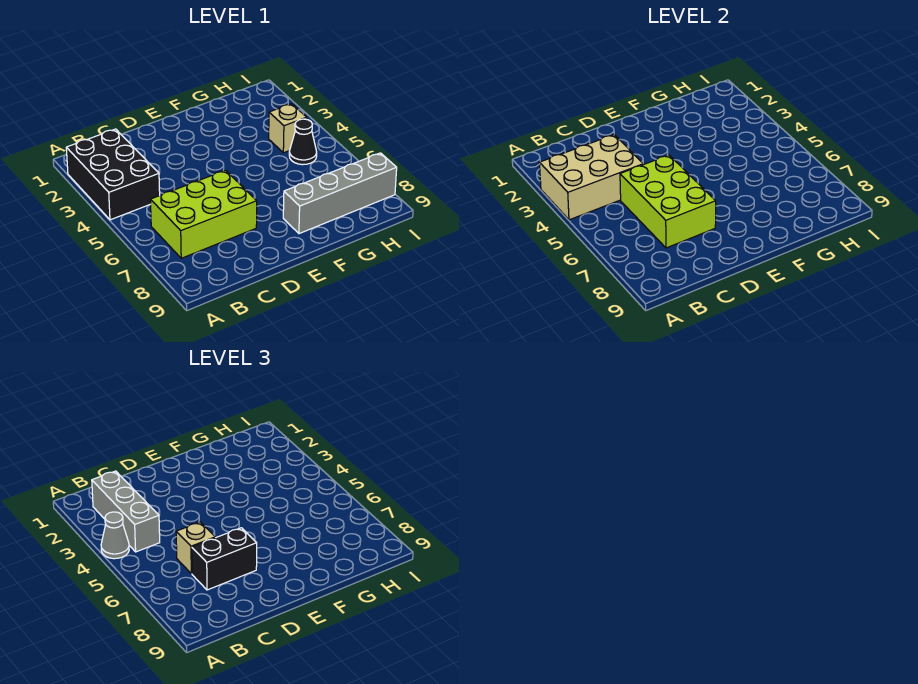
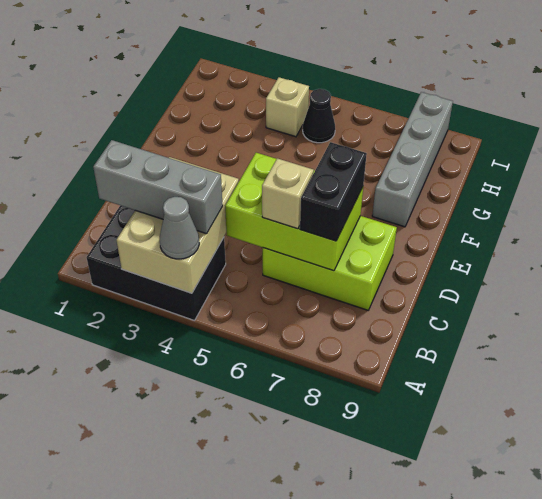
lime brick B6:D7 level 1 -> lime brick C6:D8 level 1

